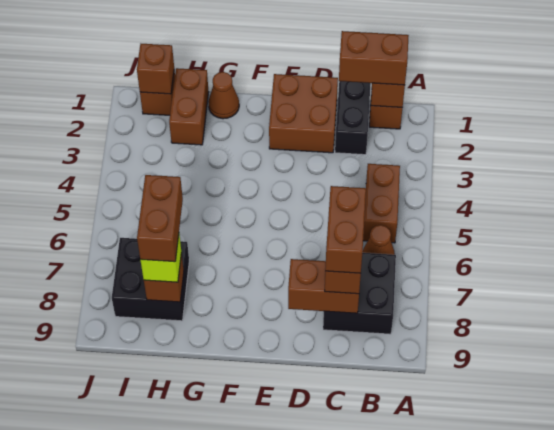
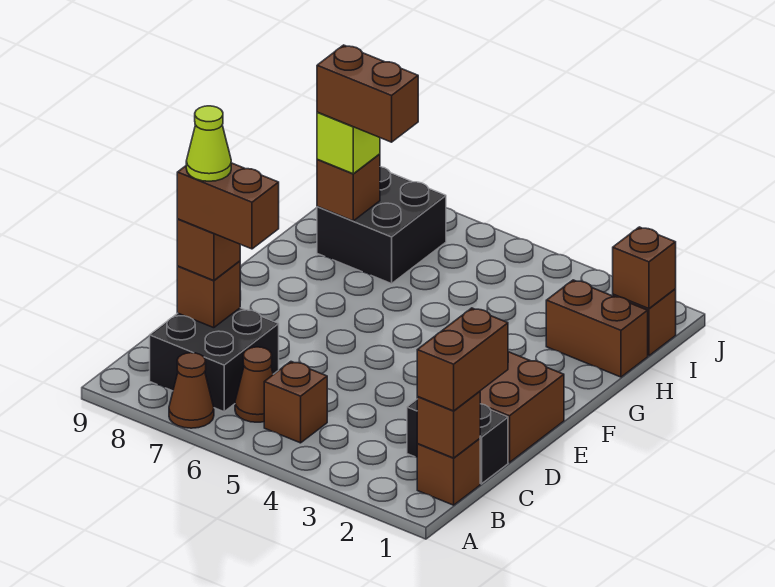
brown brick B4:B5 level 1 -> brown brick B5 level 1
brown brick C8:D8 level 2 -> brown brick C8 level 2
none -> lime cone C8 level 5
brown cone G1 level 1 -> brown cone A7 level 1

